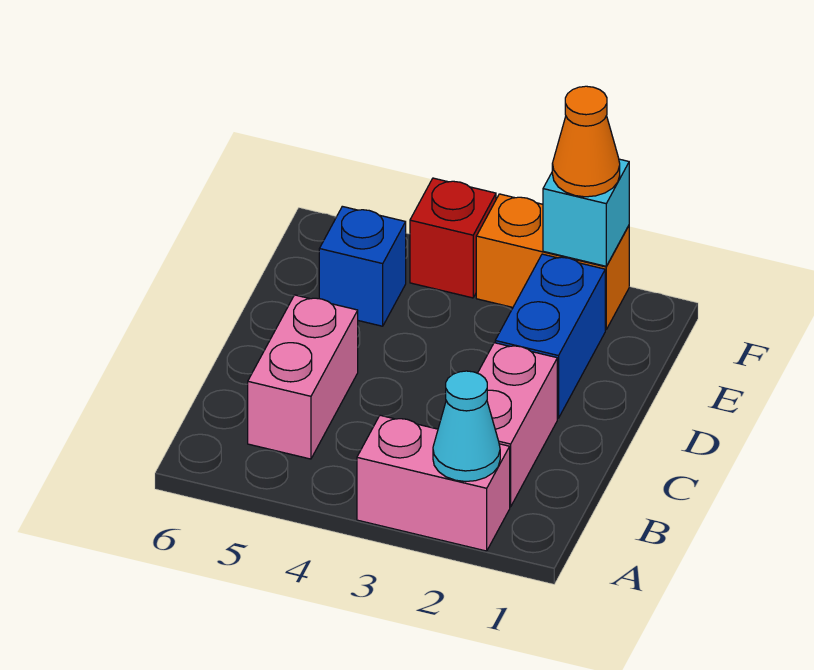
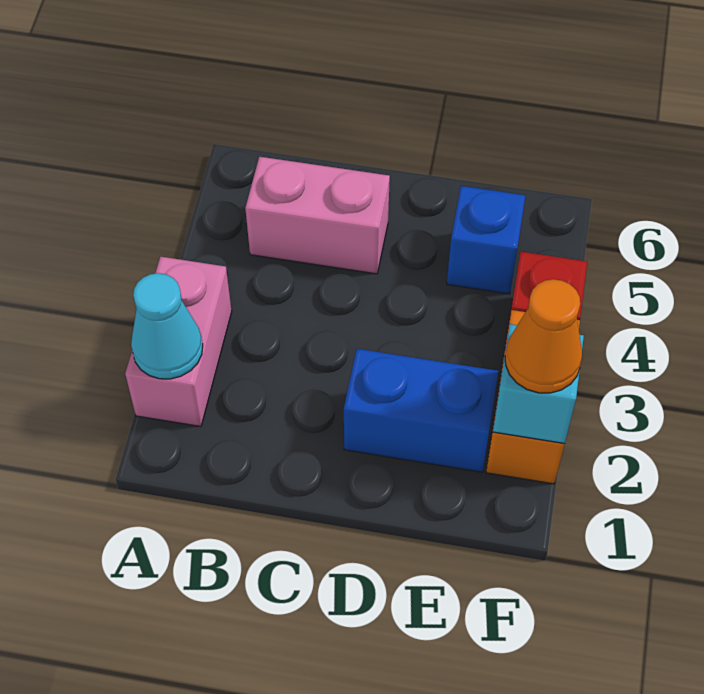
pink brick B2:C2 level 1 -> none

